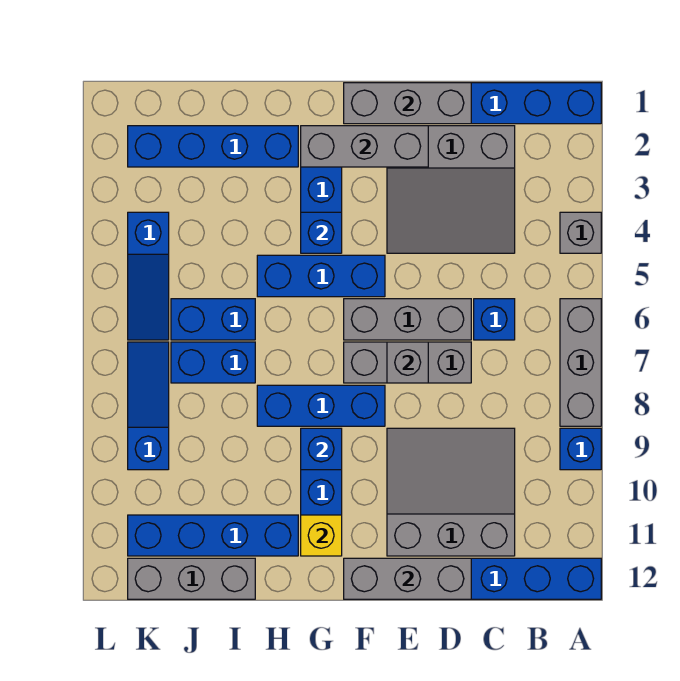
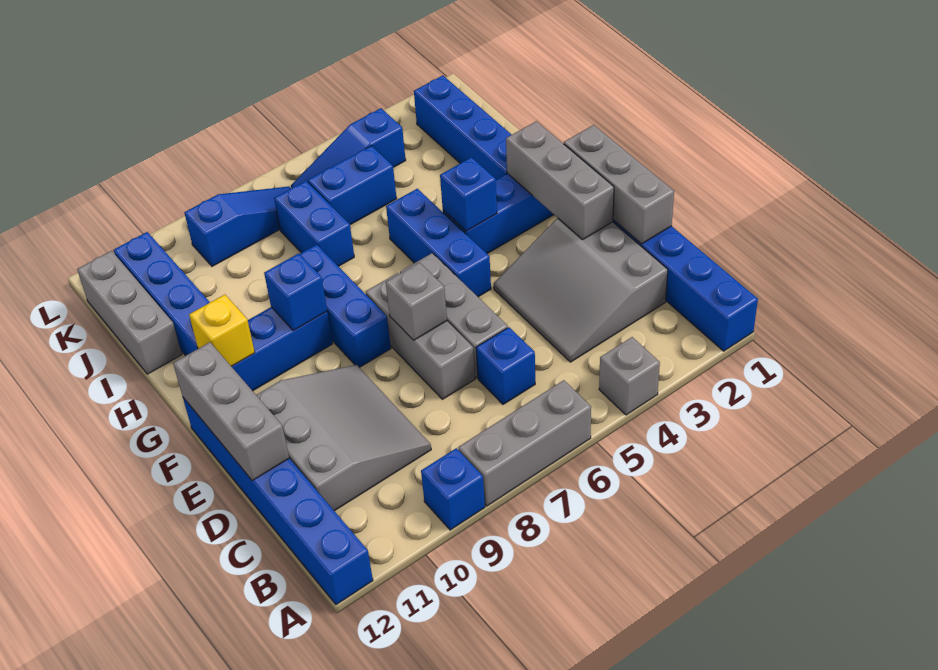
blue brick I6:J6 level 1 -> blue brick J5:J6 level 1

